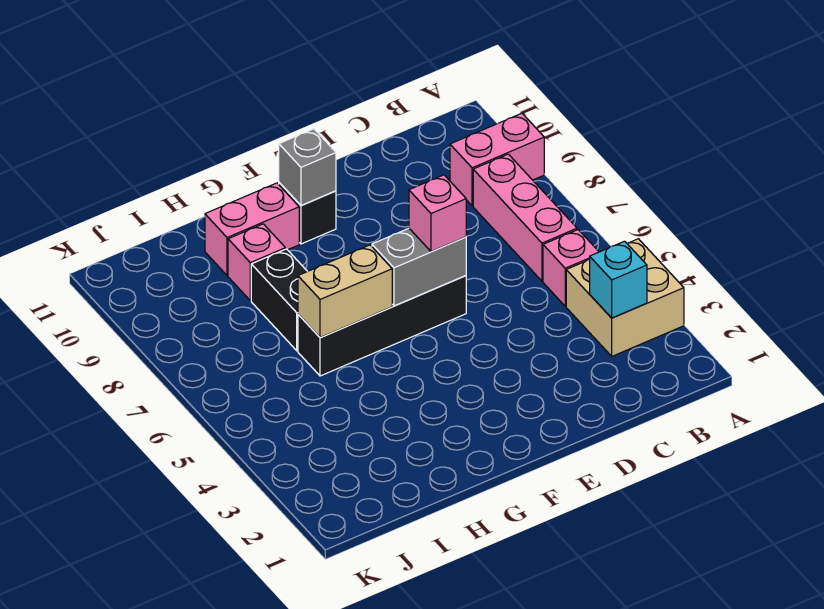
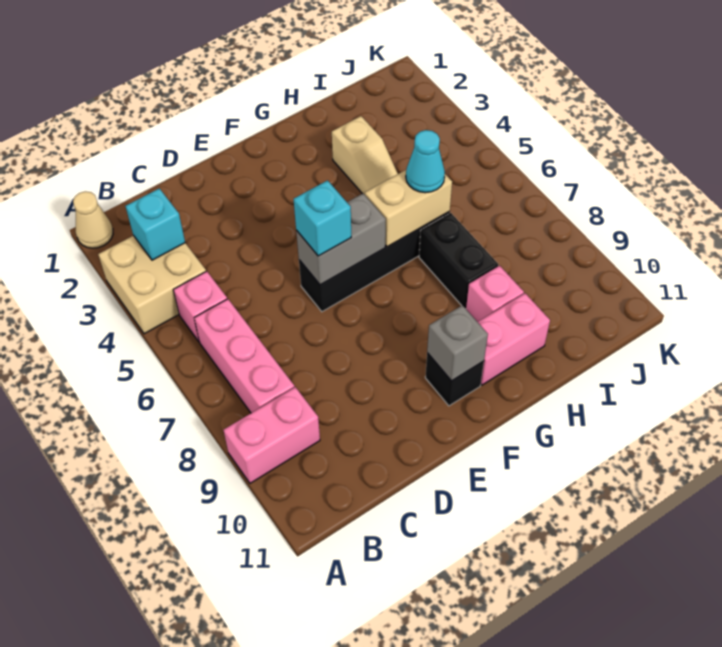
none -> tan cone A1 level 1
pink brick E6 level 3 -> cyan brick E6 level 3
none -> tan slope H3:H4 level 1 top 3
none -> cyan cone H6 level 3

